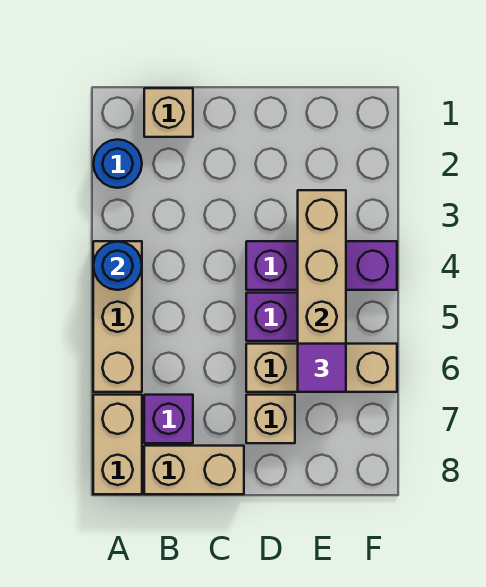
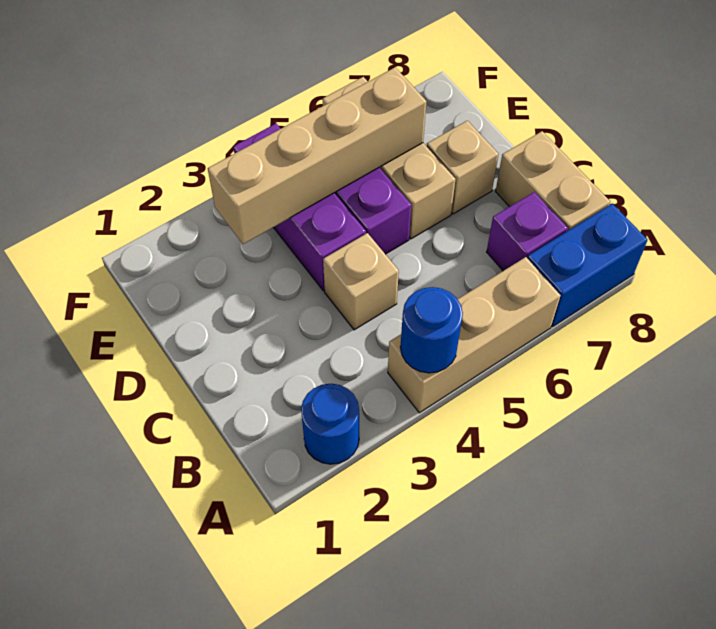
tan brick A7:A8 level 1 -> blue brick A7:A8 level 1
tan brick B1 level 1 -> tan brick C4 level 1
purple tile E6 level 3 -> none

